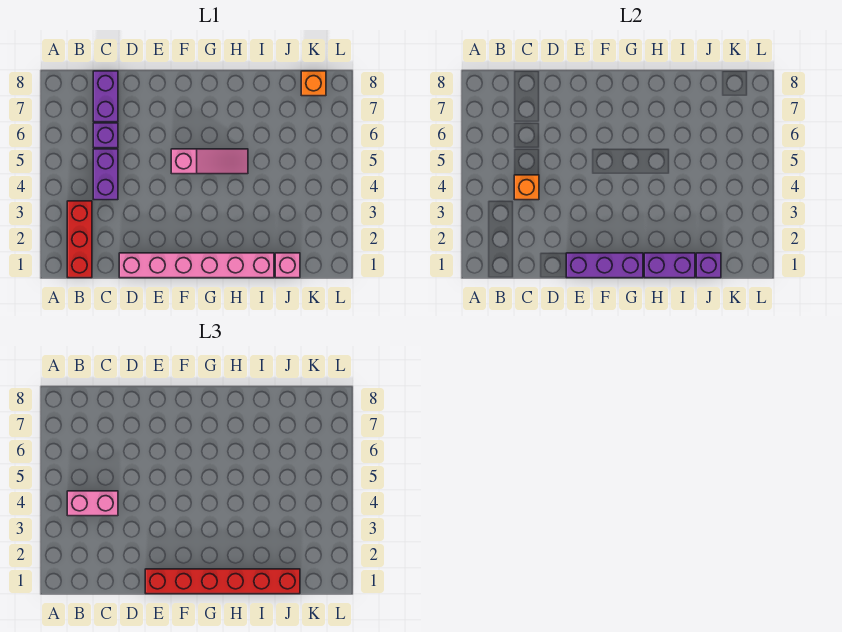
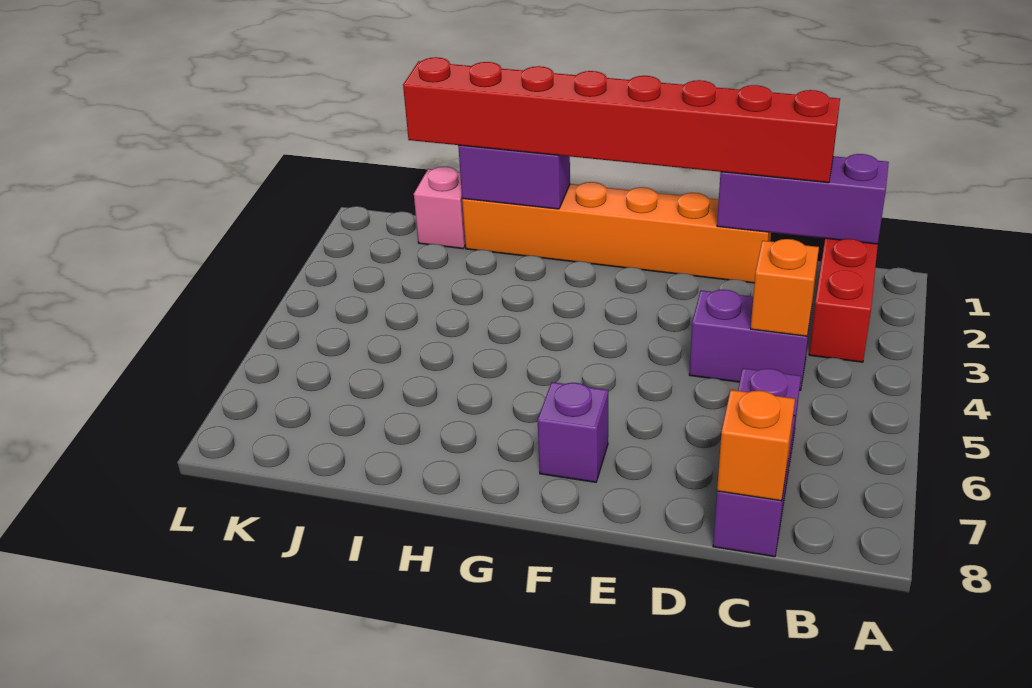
pink brick B4:C4 level 3 -> none
purple brick C4:C5 level 1 -> purple brick C4:D4 level 1
pink brick D1:I1 level 1 -> orange brick D1:I1 level 1
purple brick E1:G1 level 2 -> purple brick B1:D1 level 2
red brick E1:J1 level 3 -> red brick C1:J1 level 3
pink slope F5:H5 level 1 top F -> none
purple brick J1 level 2 -> purple brick F7 level 1
orange brick K8 level 1 -> orange brick C8 level 2

